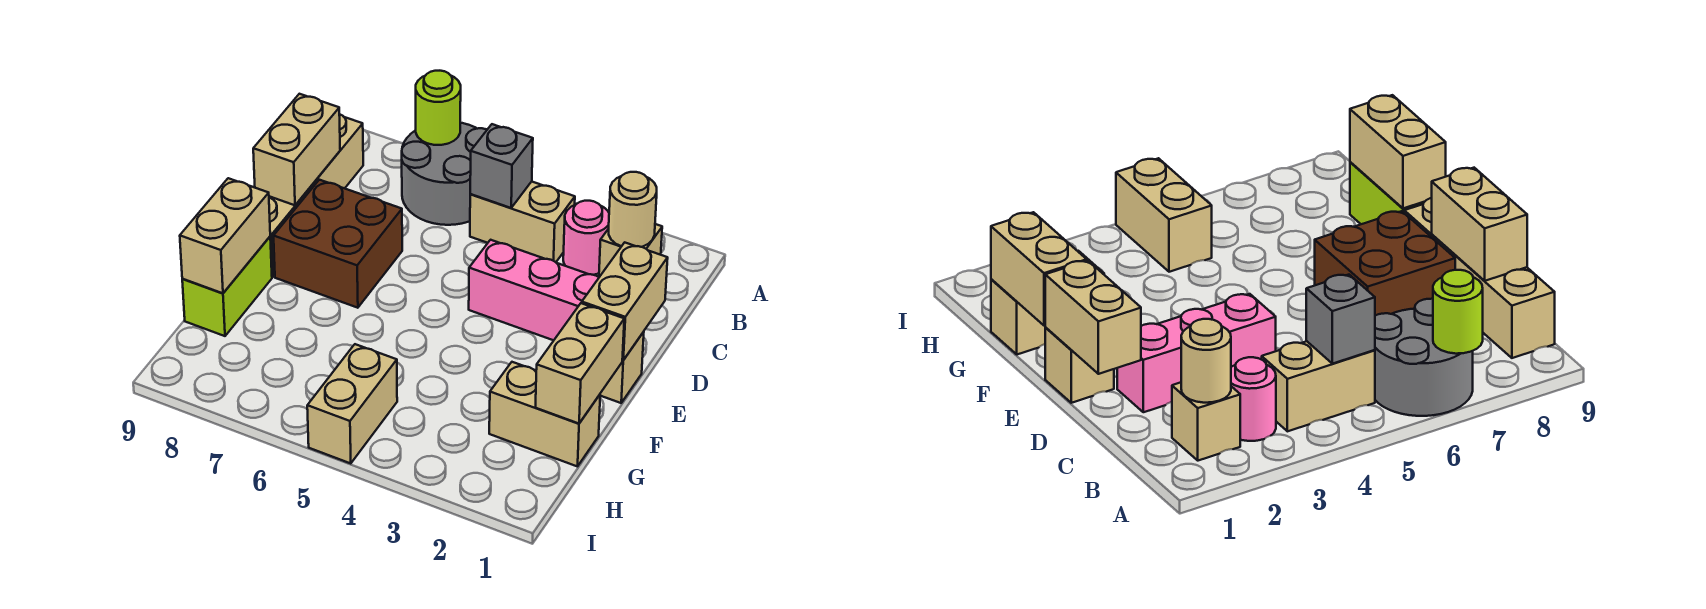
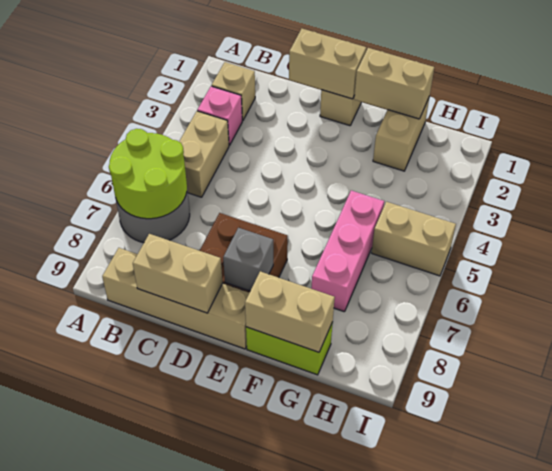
lime round brick A7 level 2 -> lime round brick A6:B7 level 2
tan round brick B2 level 2 -> none
pink round brick B3 level 1 -> pink brick B3 level 1
grey brick B5 level 2 -> grey brick E8 level 2
pink brick D2:D4 level 1 -> pink brick G5:G7 level 1

